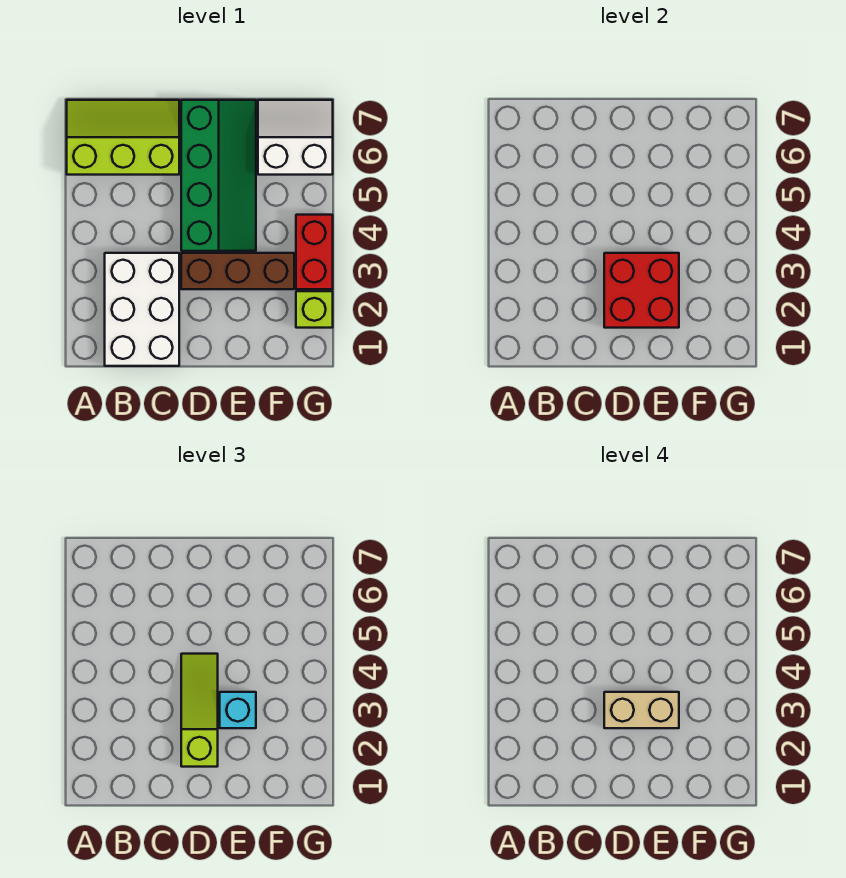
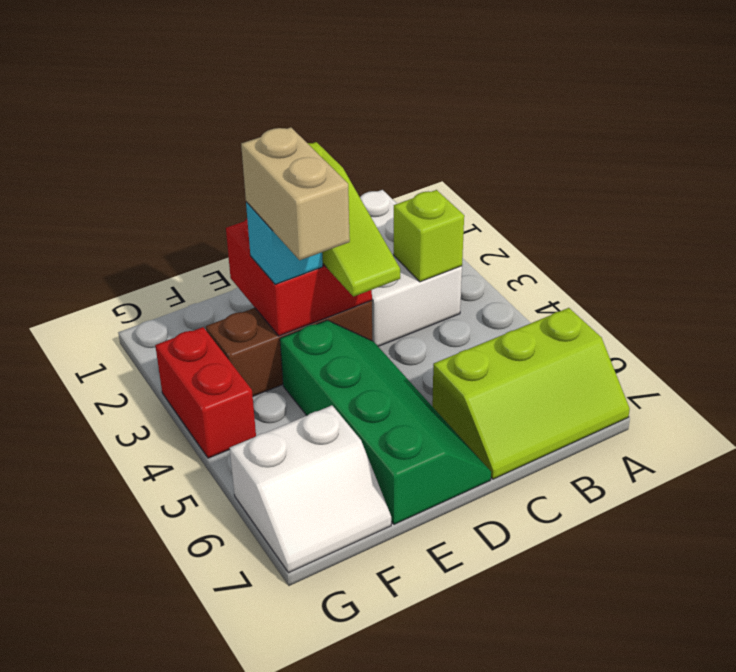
tan brick D3:E3 level 4 -> tan brick E3:E4 level 4
green slope D4:E7 level 1 top D -> green slope D4:E7 level 1 top E
lime brick G2 level 1 -> lime brick B3 level 2

